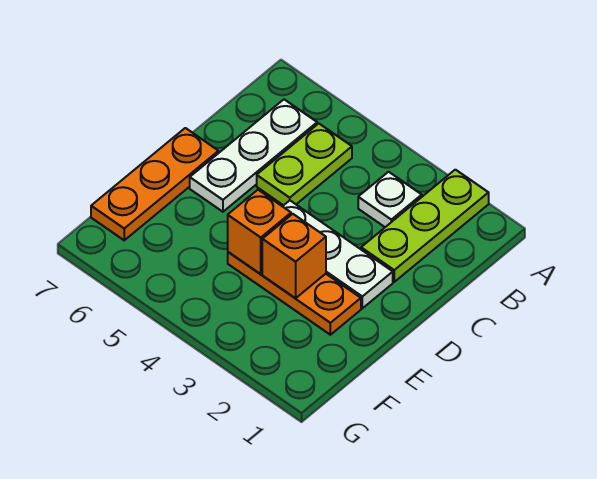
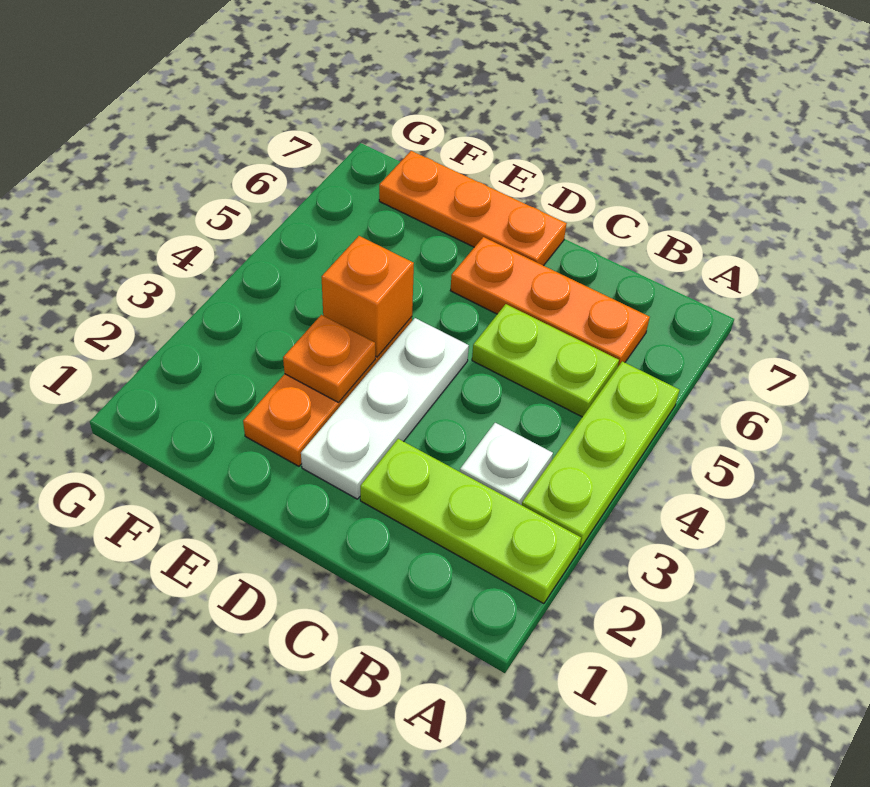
none -> lime plate A3:A5 level 1
white plate B6:D6 level 1 -> orange plate B6:D6 level 1
orange brick E3 level 2 -> orange plate E3 level 2

